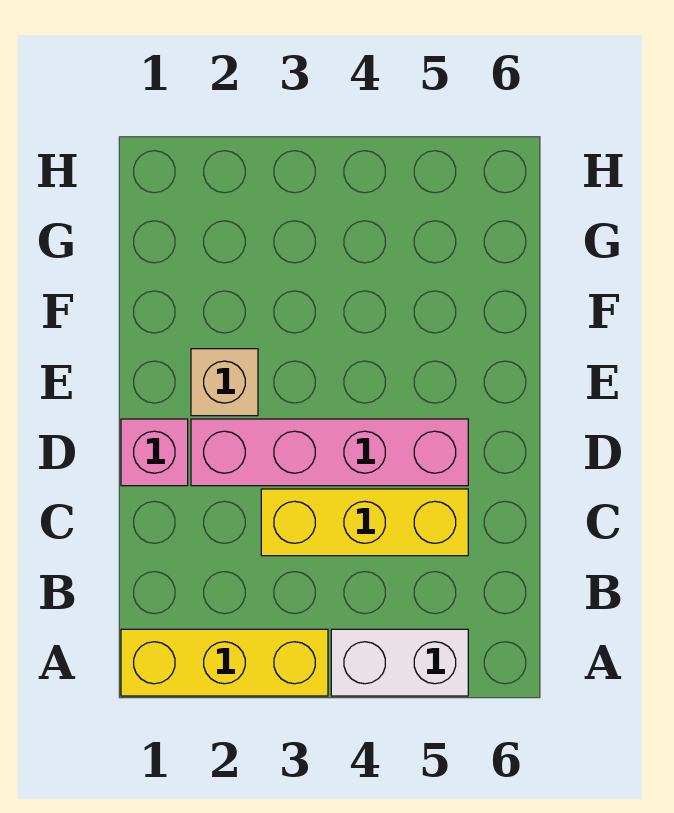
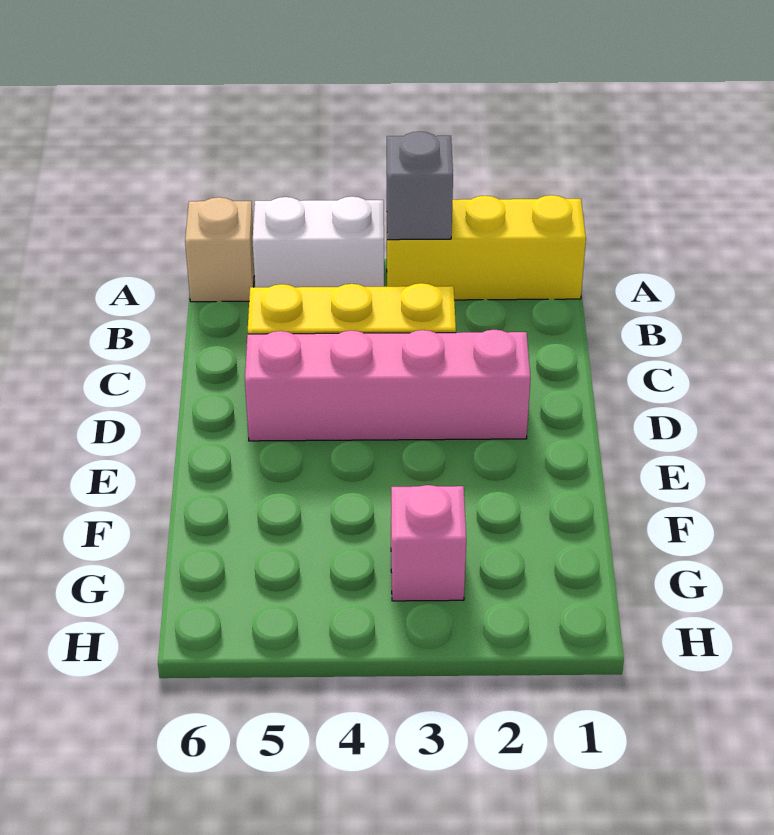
none -> grey brick A3 level 2
pink brick D1 level 1 -> pink brick G3 level 1
tan brick E2 level 1 -> tan brick A6 level 1

